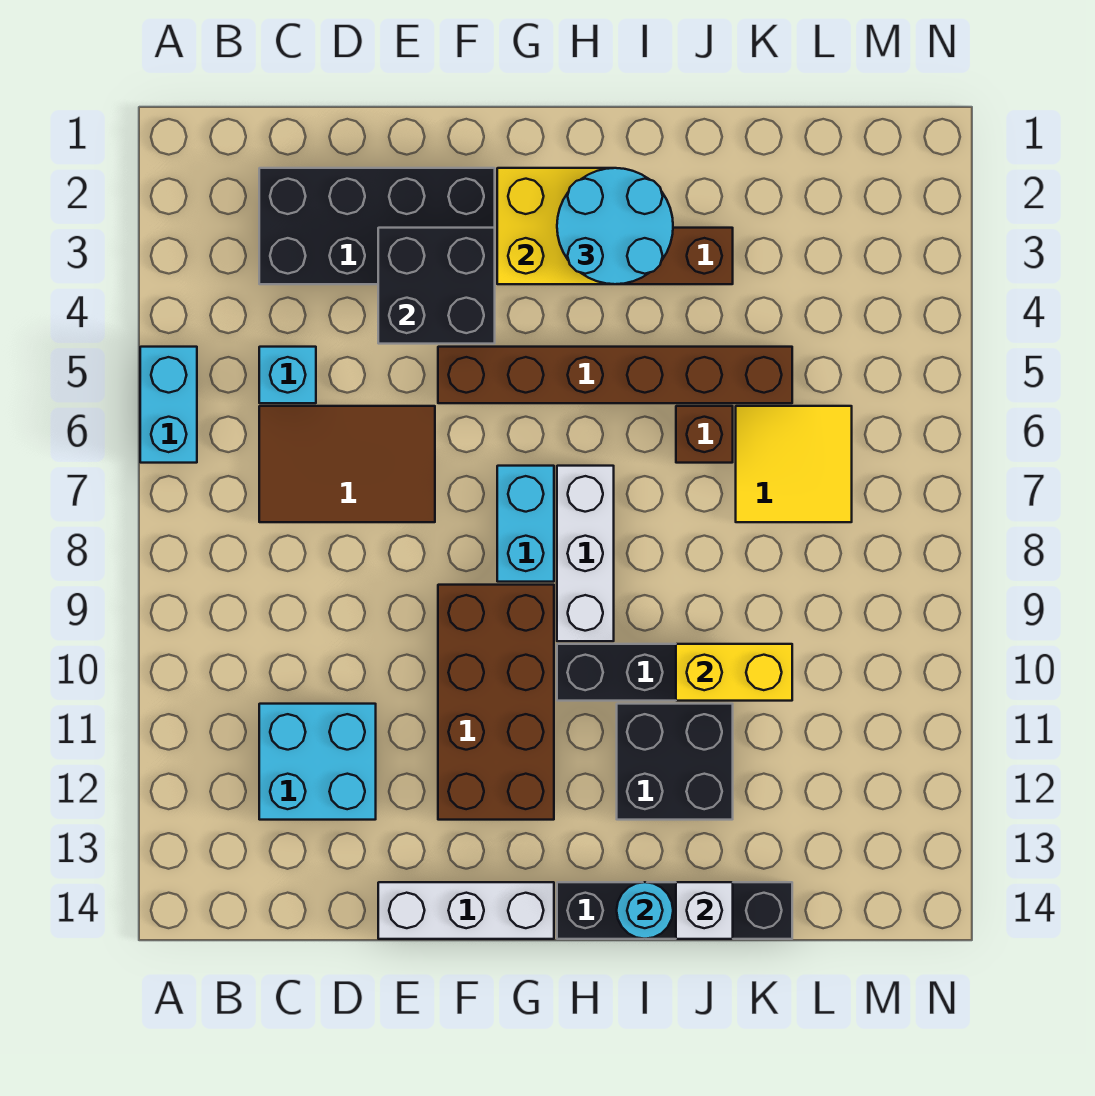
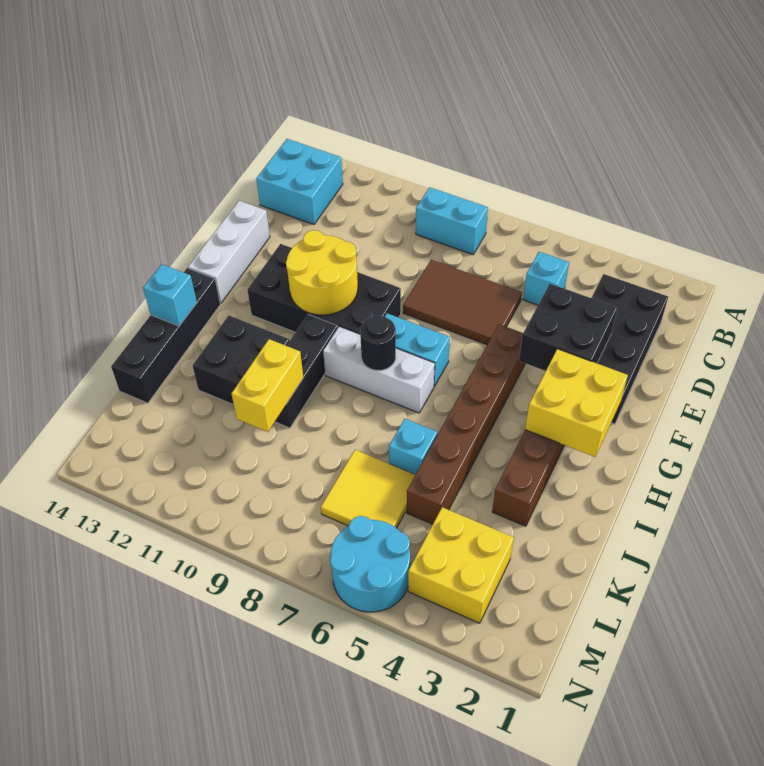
cyan brick A5:A6 level 1 -> cyan brick B8:B9 level 1
brown tile C6:E7 level 1 -> brown tile D6:E8 level 1
cyan brick C11:D12 level 1 -> cyan brick B13:C14 level 1
brown brick F9:G12 level 1 -> black brick F9:G12 level 1
none -> yellow round brick F10:G11 level 2
cyan round brick H2:I3 level 3 -> cyan round brick M5:N6 level 1
none -> black round brick H8 level 2
cyan round brick I14 level 2 -> cyan brick I14 level 2
brown brick J6 level 1 -> cyan brick J6 level 1
white brick J14 level 2 -> none
none -> yellow brick L3:M4 level 1

